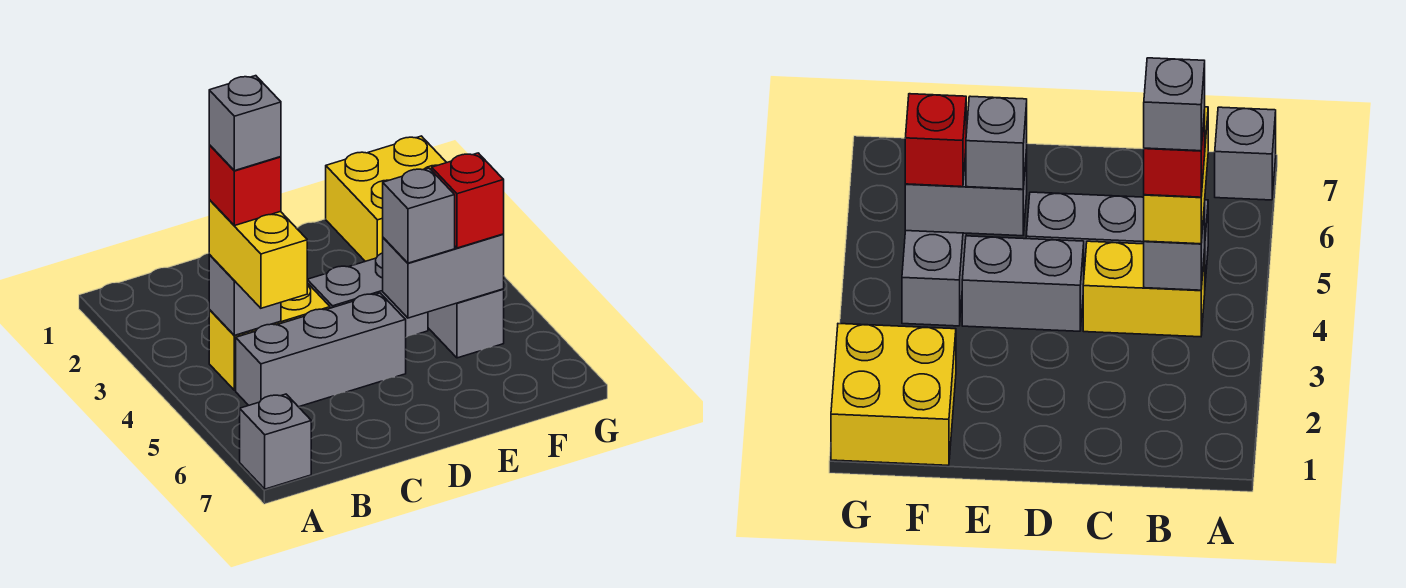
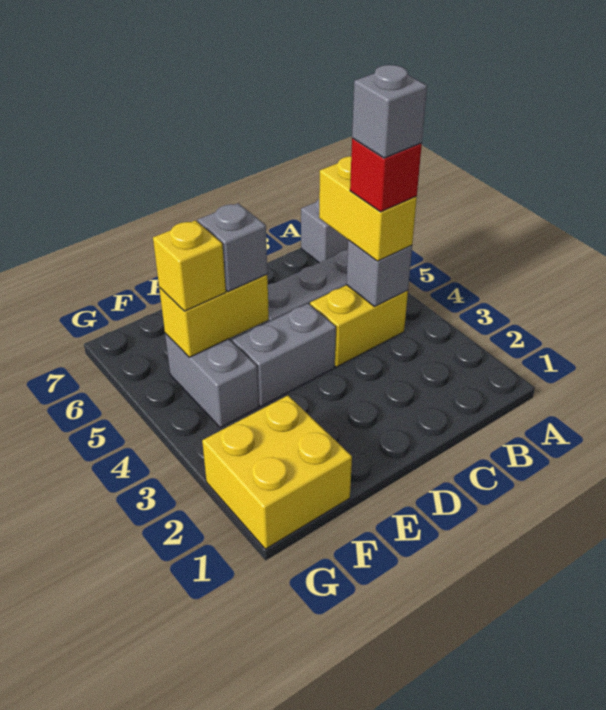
grey brick E5:F5 level 2 -> yellow brick E5:F5 level 2
red brick F5 level 3 -> yellow brick F5 level 3

